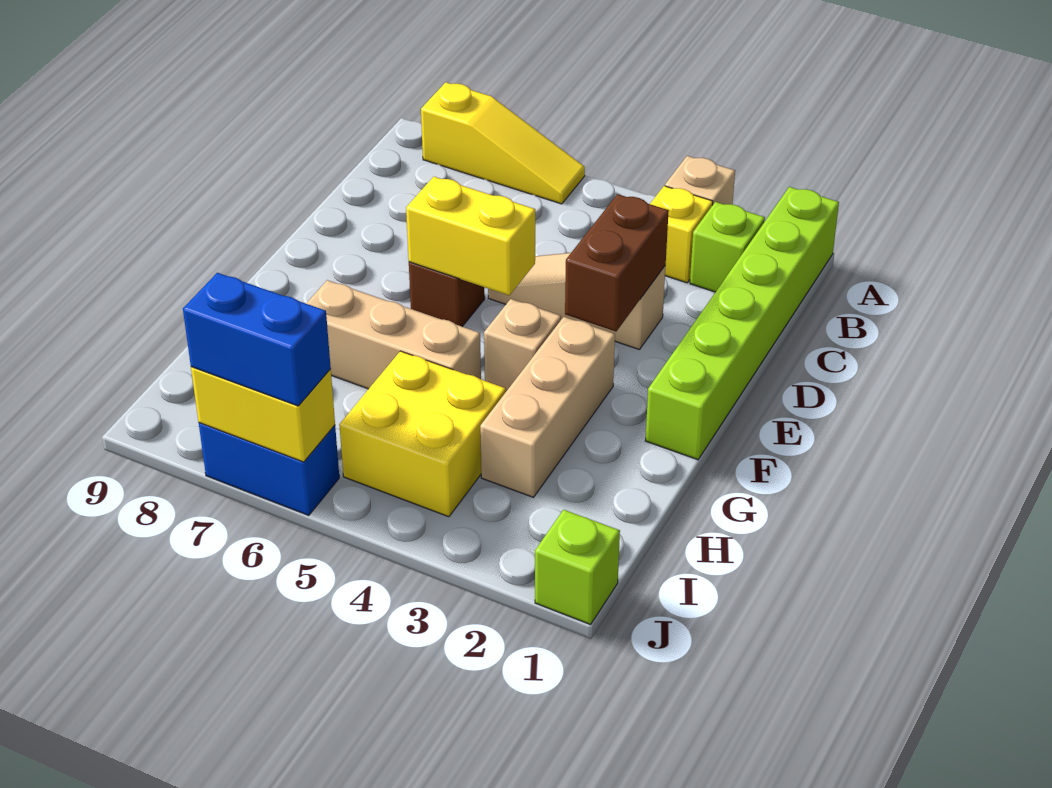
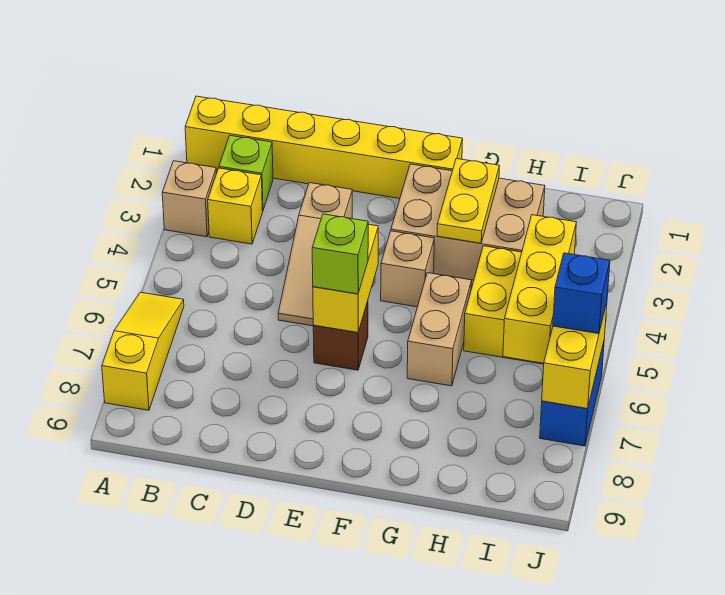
lime brick A1:F1 level 1 -> yellow brick A1:F1 level 1
brown brick D3:E3 level 2 -> none
tan brick F3:H3 level 1 -> tan brick F2:H3 level 1
none -> yellow plate G2:G3 level 2
tan brick G5:G7 level 1 -> tan brick G5:G6 level 1
none -> yellow brick I4:I6 level 2
lime brick J1 level 1 -> lime brick E6 level 3
blue brick J6:J7 level 3 -> blue brick J6 level 3

